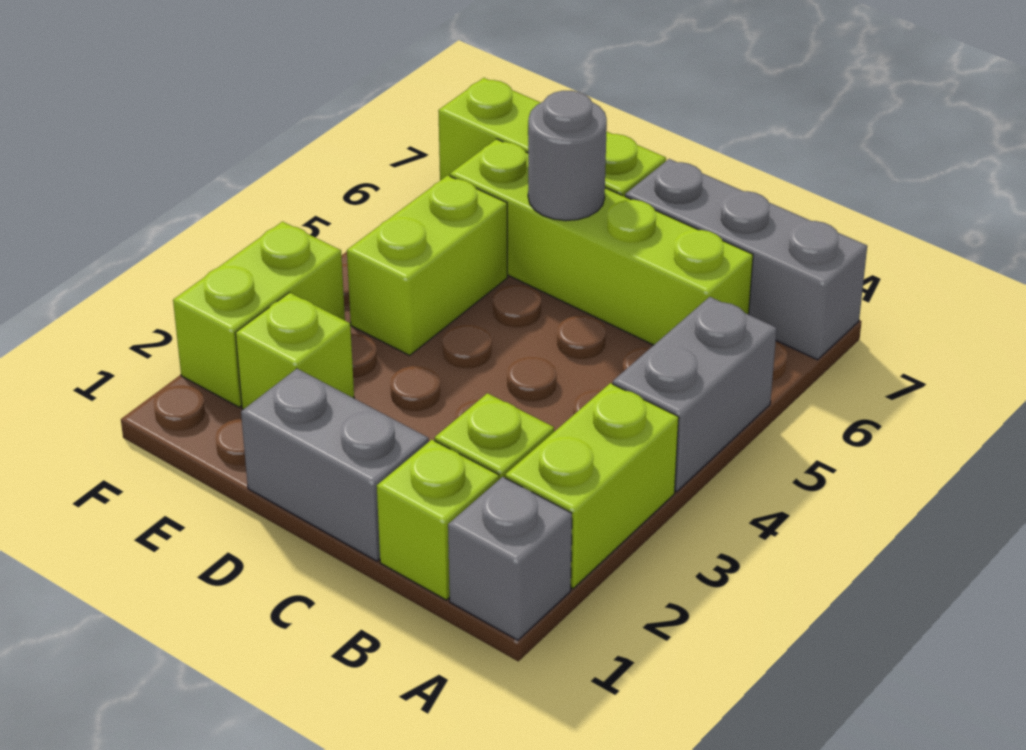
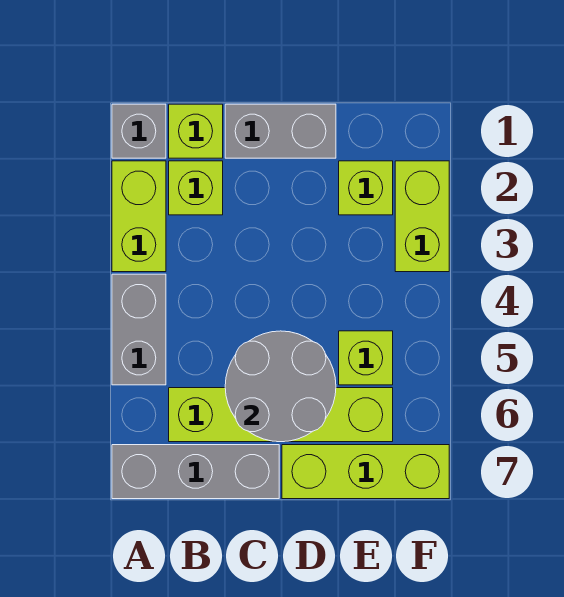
grey round brick D6 level 2 -> grey round brick C5:D6 level 2
lime brick E4:E5 level 1 -> lime brick E5 level 1

